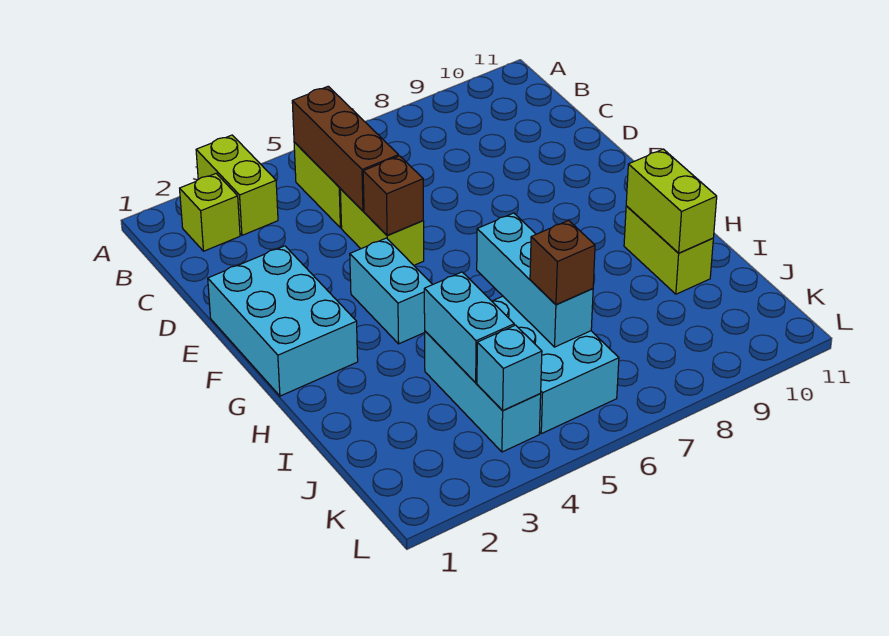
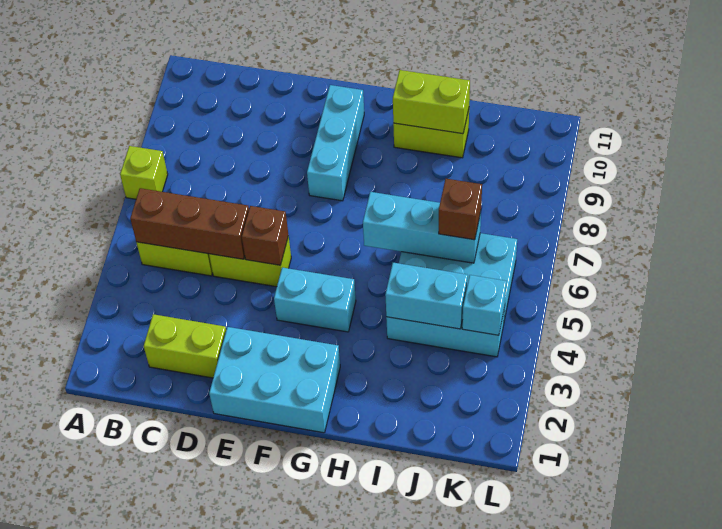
lime brick A3:B3 level 1 -> lime brick C2:D2 level 1
lime brick B2 level 1 -> lime brick A7 level 1
none -> cyan brick F8:F10 level 1

